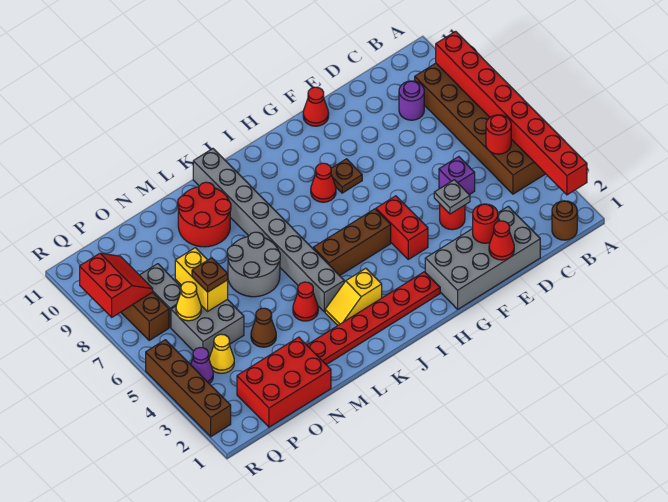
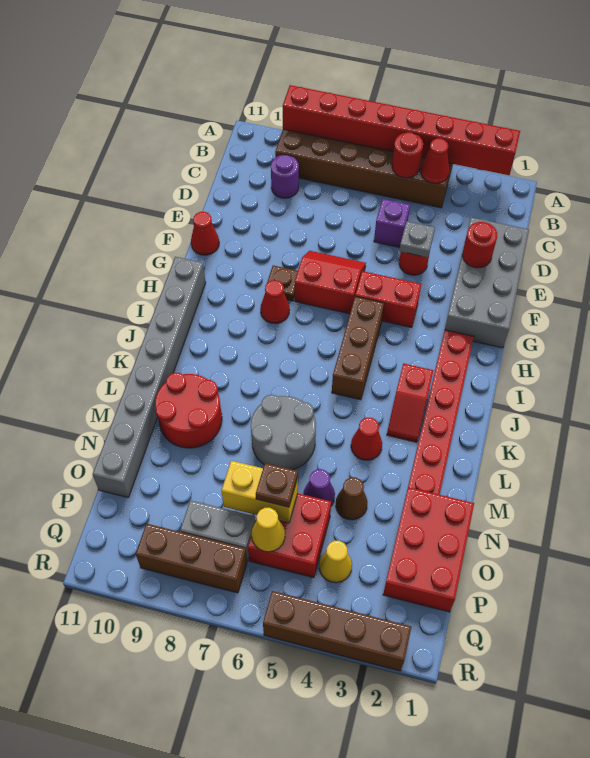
brown round brick B1 level 1 -> none
red cone E1 level 2 -> red cone B4 level 2
yellow slope J3:K3 level 1 top J -> red slope J3:K3 level 1 top J
grey brick K4:K11 level 1 -> grey brick H11:O11 level 1
grey brick O5:P6 level 1 -> red brick O5:P6 level 1
purple cone Q4 level 1 -> purple cone N5 level 1
red slope Q8:R9 level 2 top R -> red slope F6:G7 level 1 top G

